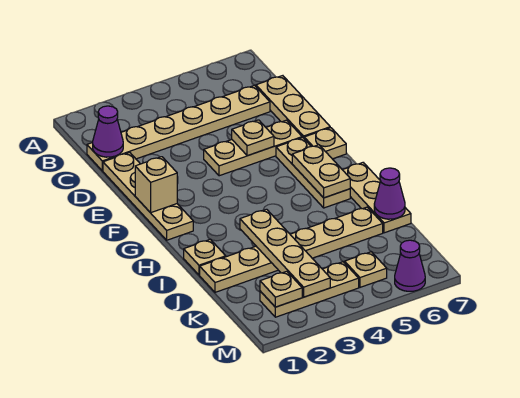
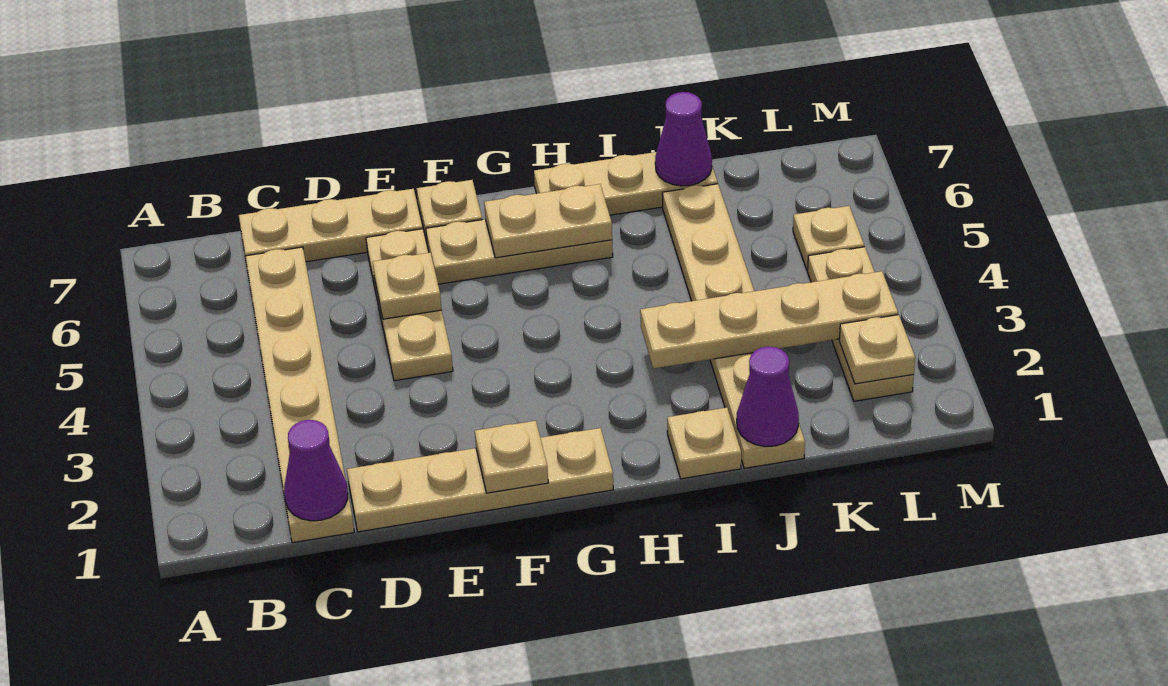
tan brick F1 level 2 -> tan plate F1 level 2
purple cone M6 level 1 -> purple cone J1 level 2

